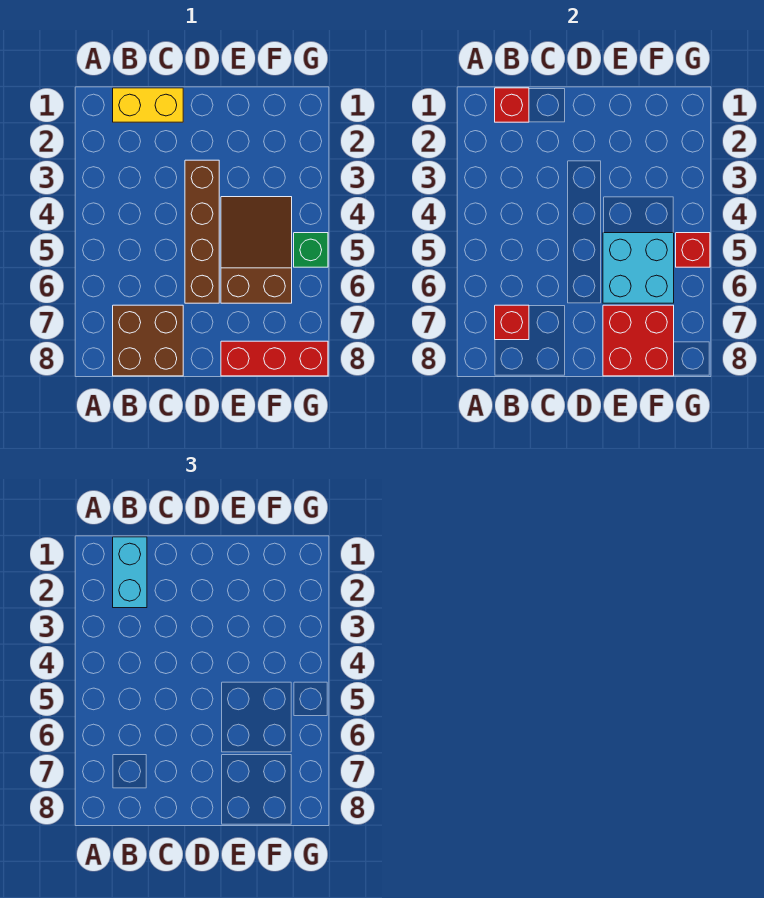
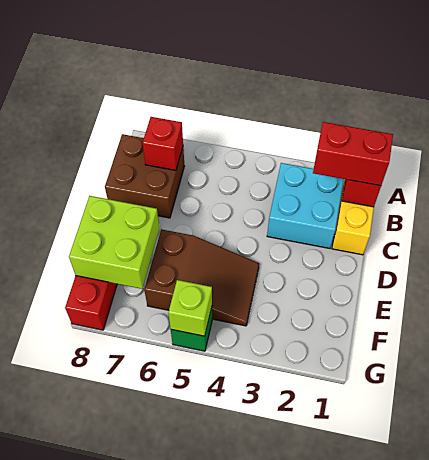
cyan brick B1:B2 level 3 -> red brick B1:B2 level 3
brown brick D3:D6 level 1 -> none
cyan brick E5:F6 level 2 -> cyan brick B2:C3 level 1
red brick E7:F8 level 2 -> lime brick E7:F8 level 2
red brick G5 level 2 -> lime brick G5 level 2

